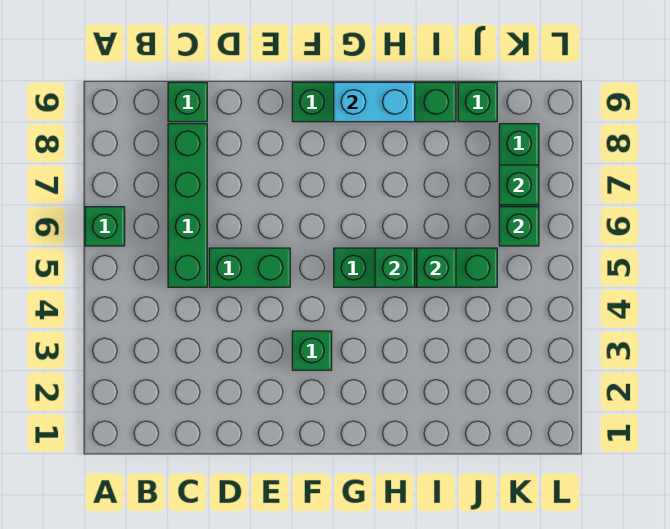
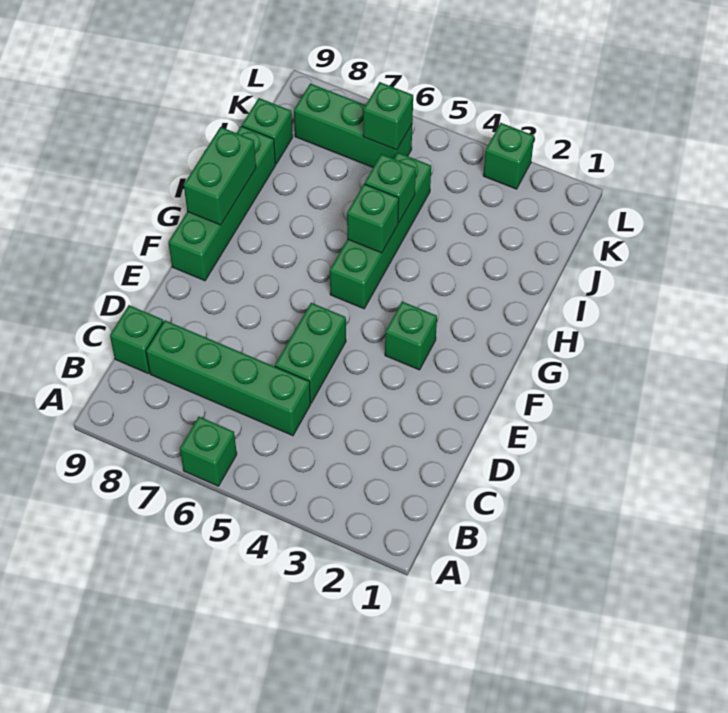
cyan brick G9:H9 level 2 -> green brick G9:H9 level 2
green brick K7 level 2 -> green brick L3 level 1

